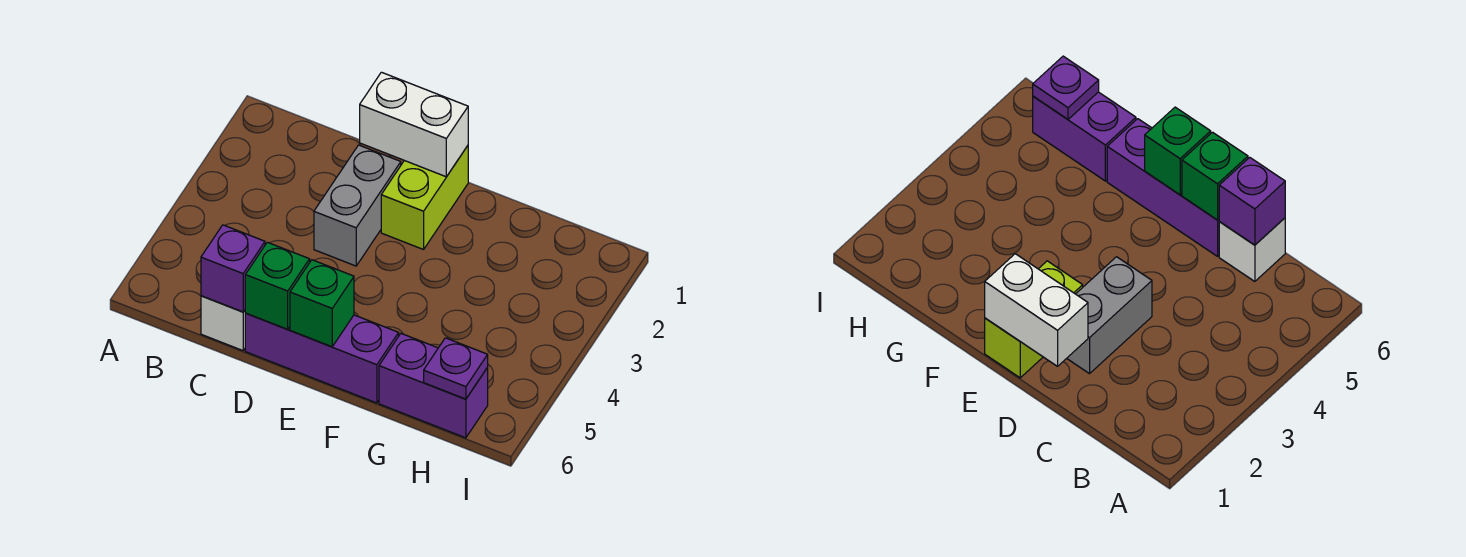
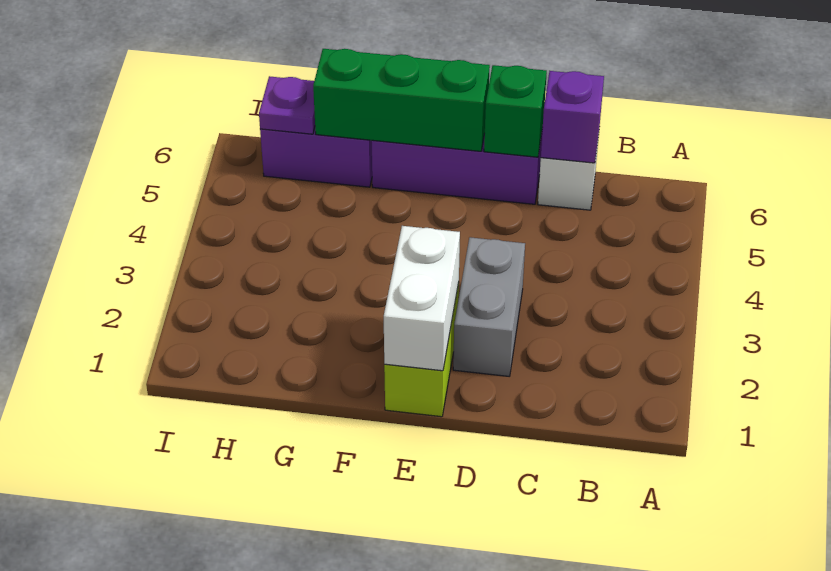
white brick D1:E1 level 2 -> white brick E1:E2 level 2
green brick E6 level 2 -> green brick E6:G6 level 2

